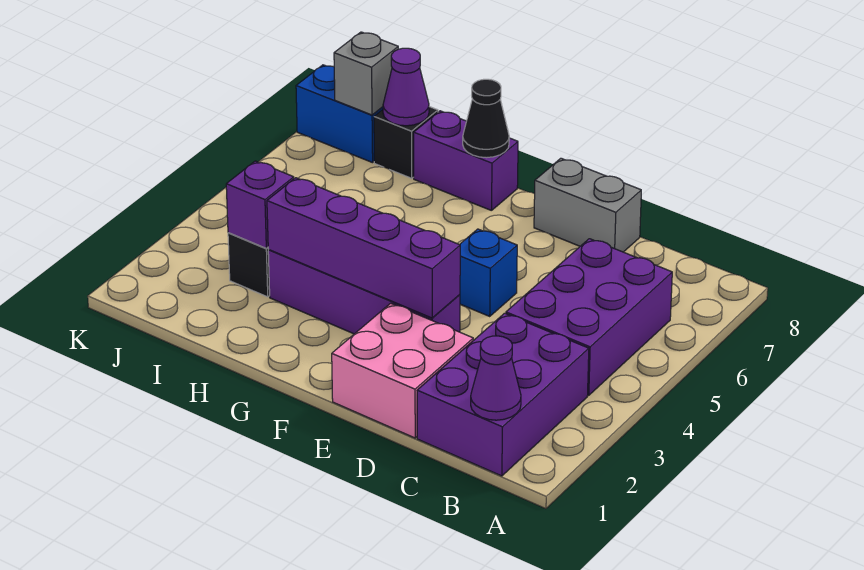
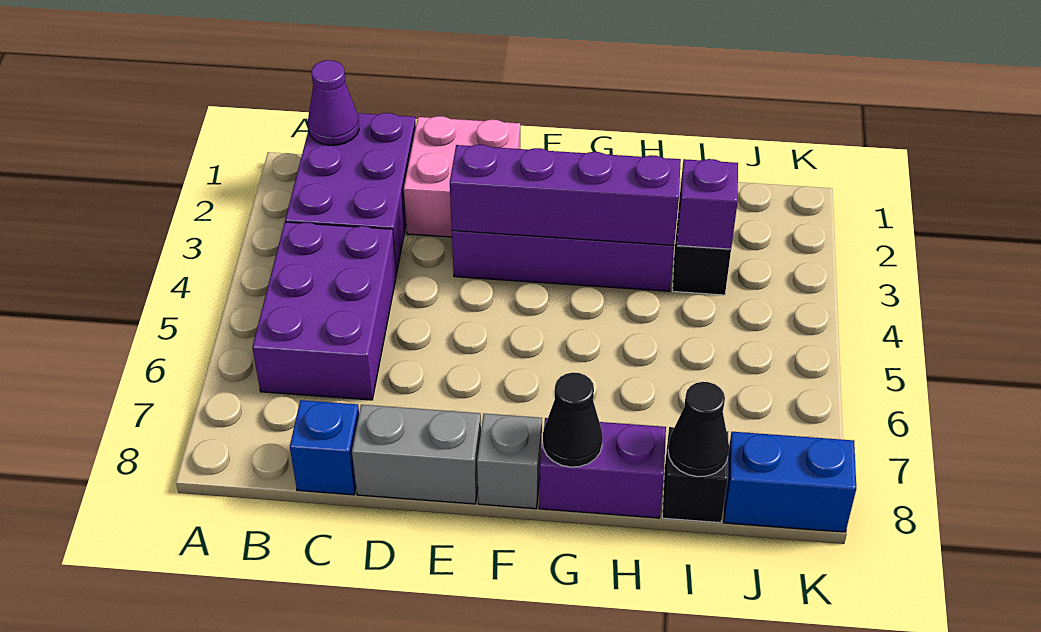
blue brick E5 level 1 -> blue brick C8 level 1
purple cone I8 level 2 -> black cone I8 level 2
grey brick J8 level 2 -> grey brick F8 level 1

